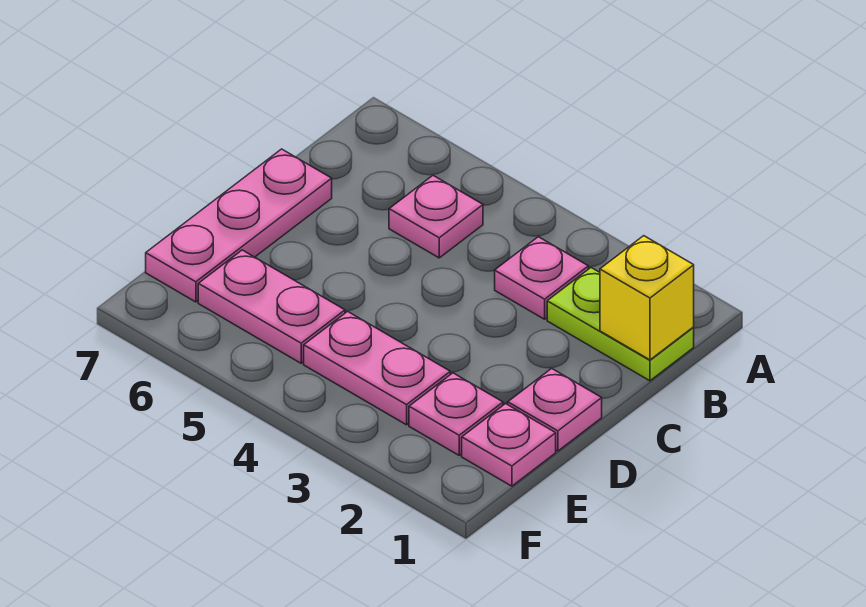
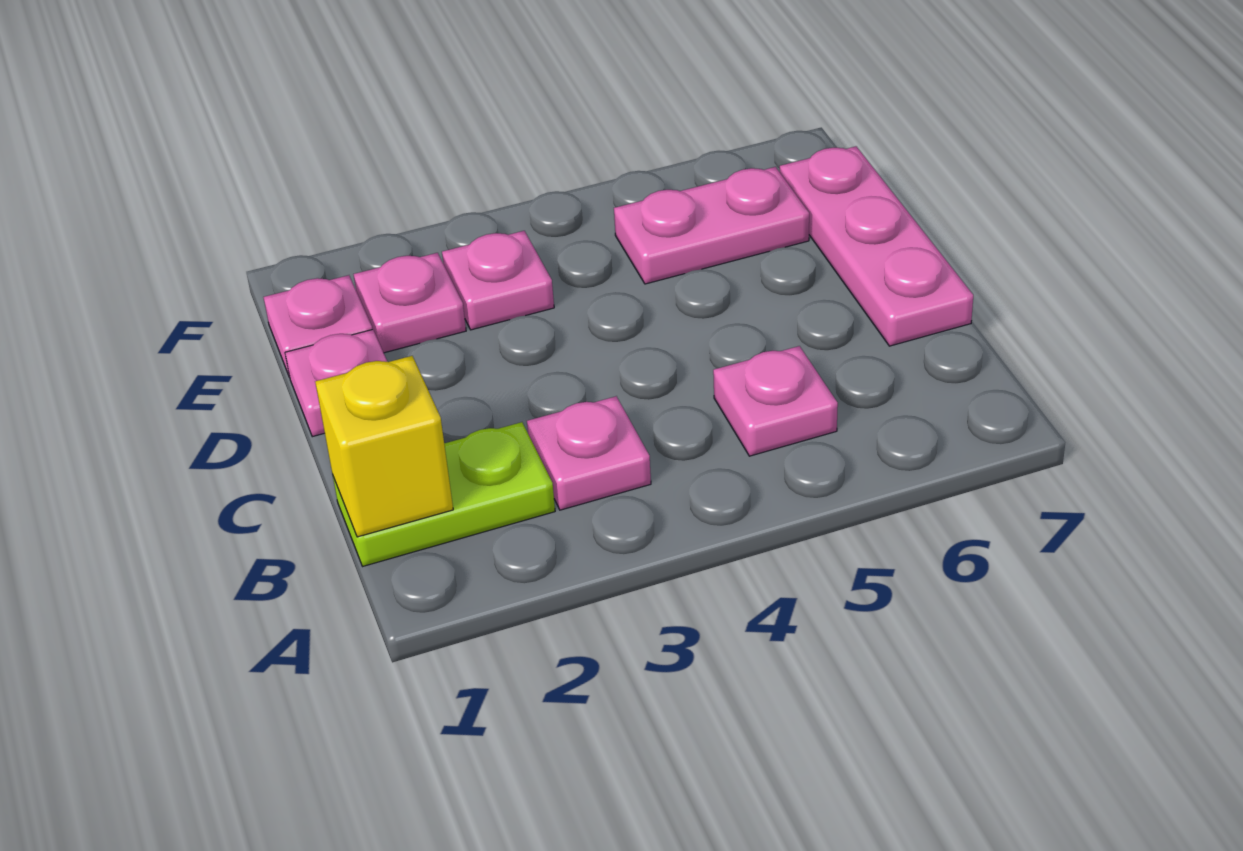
pink plate E3:E4 level 1 -> pink plate E3 level 1

